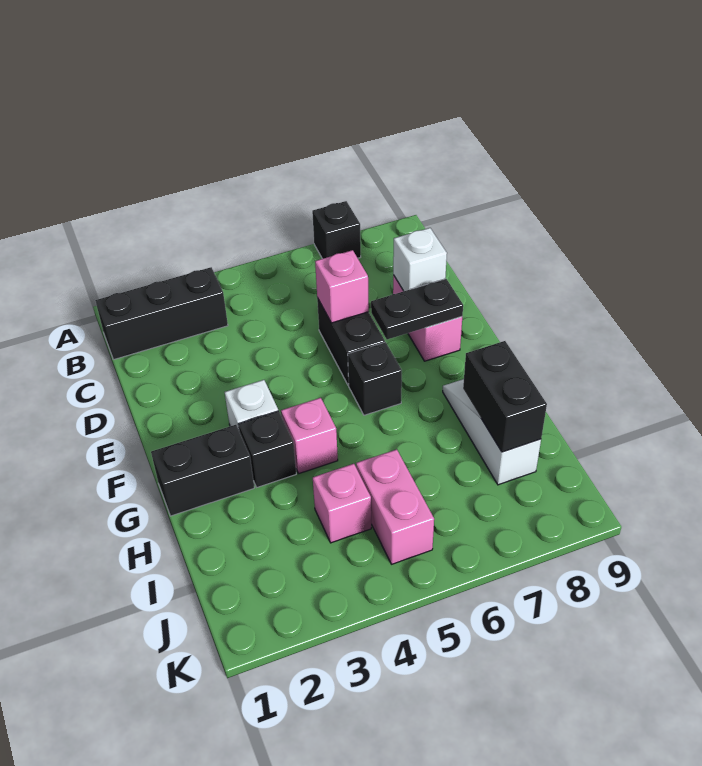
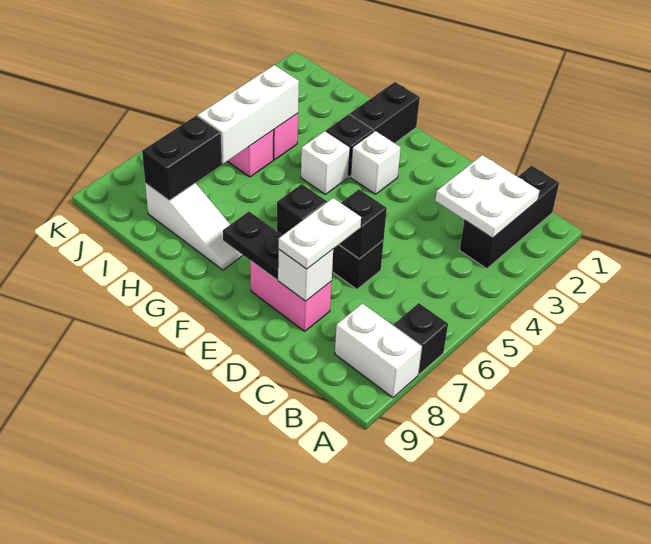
none -> white brick A8:B8 level 1
none -> white plate B2:C3 level 2
pink brick D6 level 2 -> black brick D6 level 2
none -> white plate D7:D8 level 3
black plate E7:E8 level 2 -> black plate E8:F8 level 2
pink brick G4 level 1 -> white brick G4 level 1
black brick H8:I8 level 2 -> black brick I7:I8 level 2
none -> white brick I4:I6 level 2

